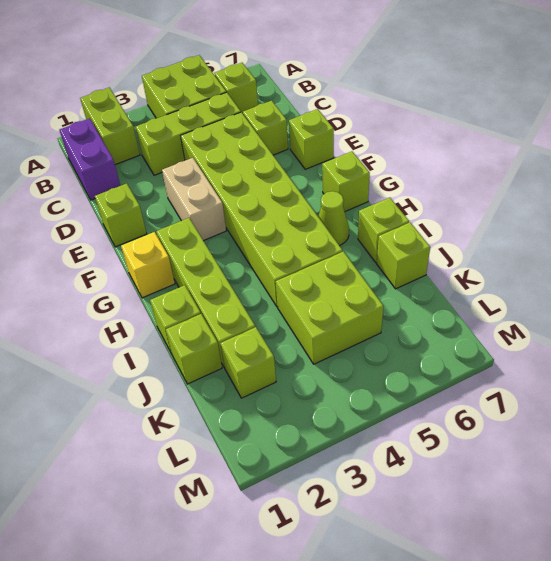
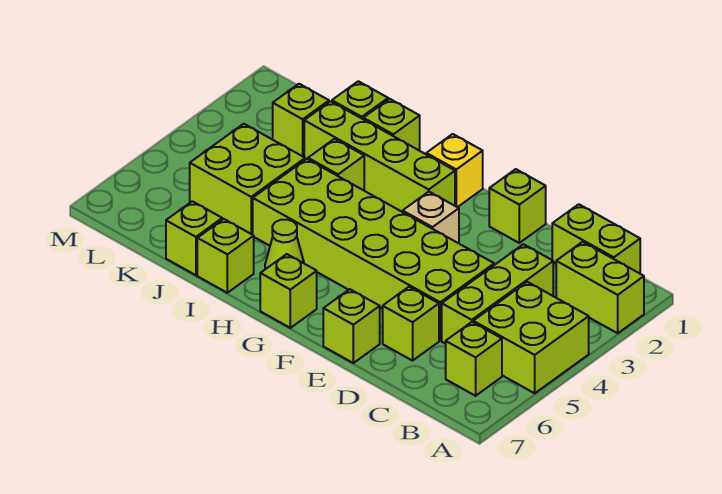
purple brick B1:C1 level 1 -> lime brick B1:C1 level 1
tan brick E3:F3 level 1 -> tan brick F3 level 1
none -> lime brick I3 level 1

